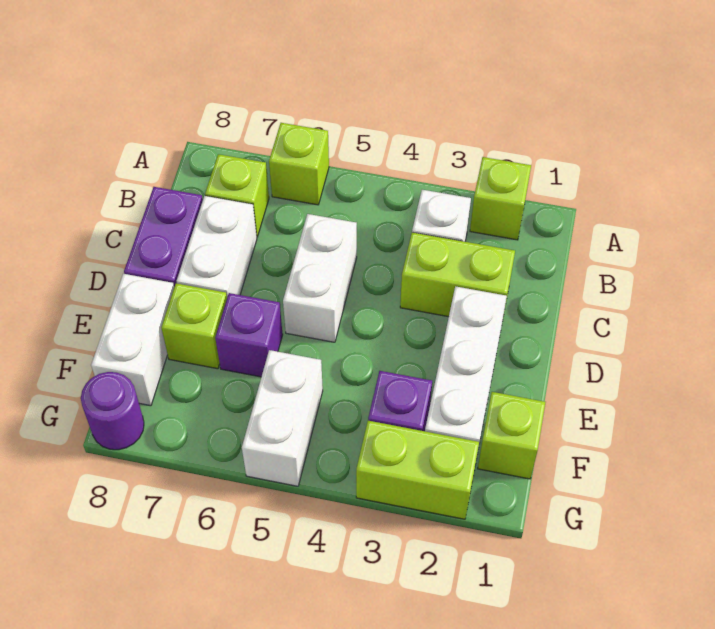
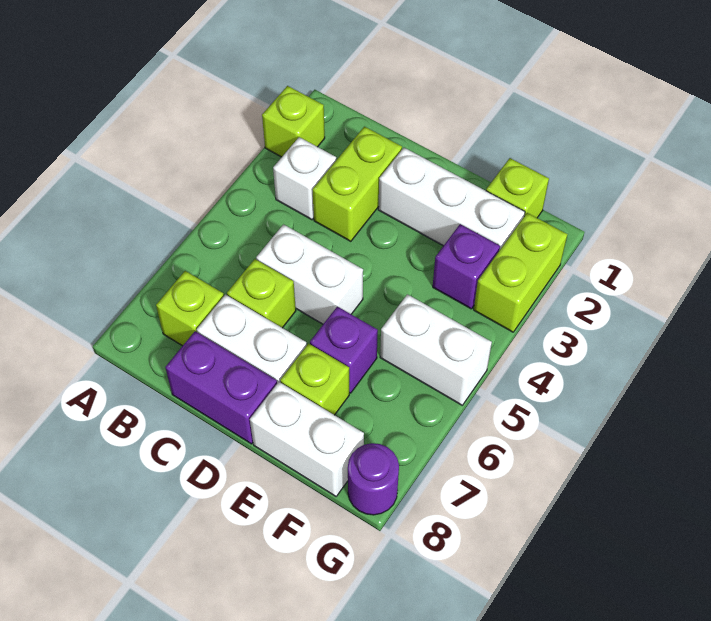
lime brick A6 level 1 -> lime brick C6 level 1

